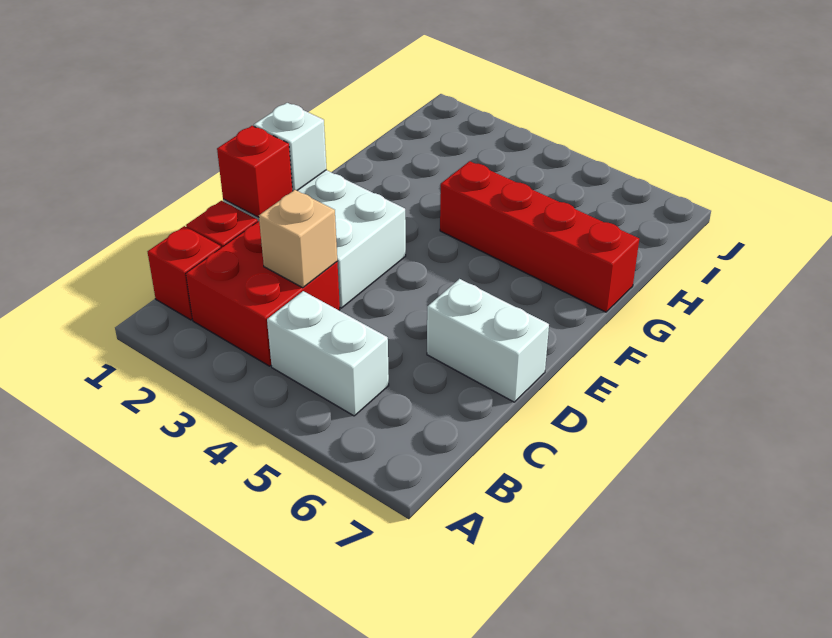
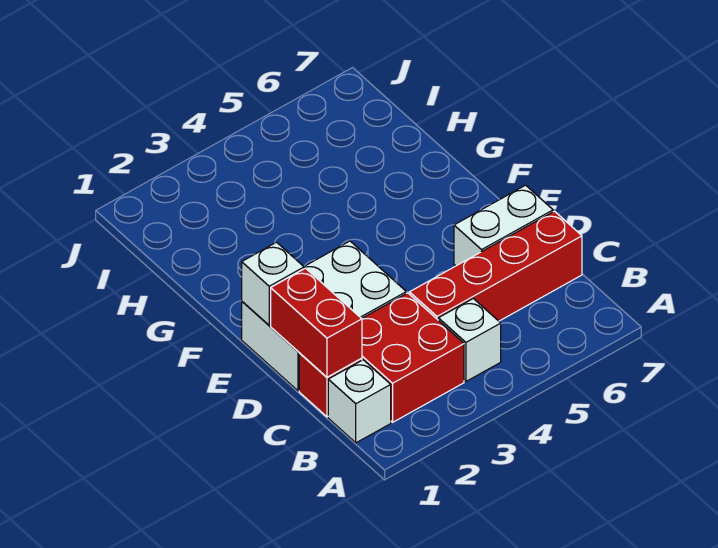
red brick B1 level 1 -> white brick B1 level 1
white brick B4:B5 level 1 -> white brick B4 level 1
tan brick C3 level 2 -> none
red brick D1 level 2 -> red brick C1:D1 level 2
red brick G4:G7 level 1 -> red brick C4:C7 level 1

